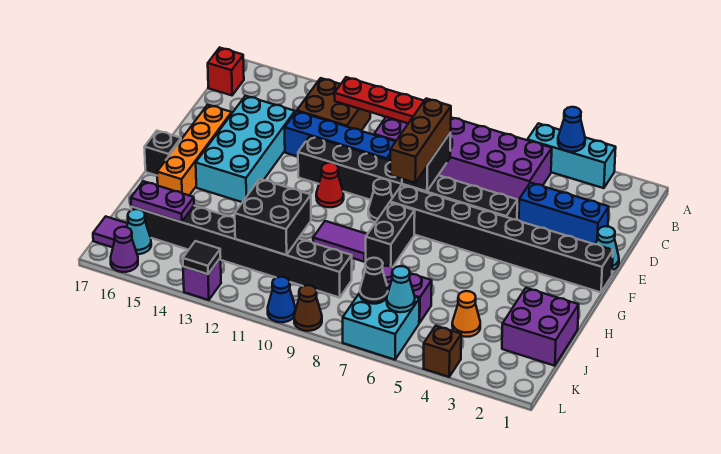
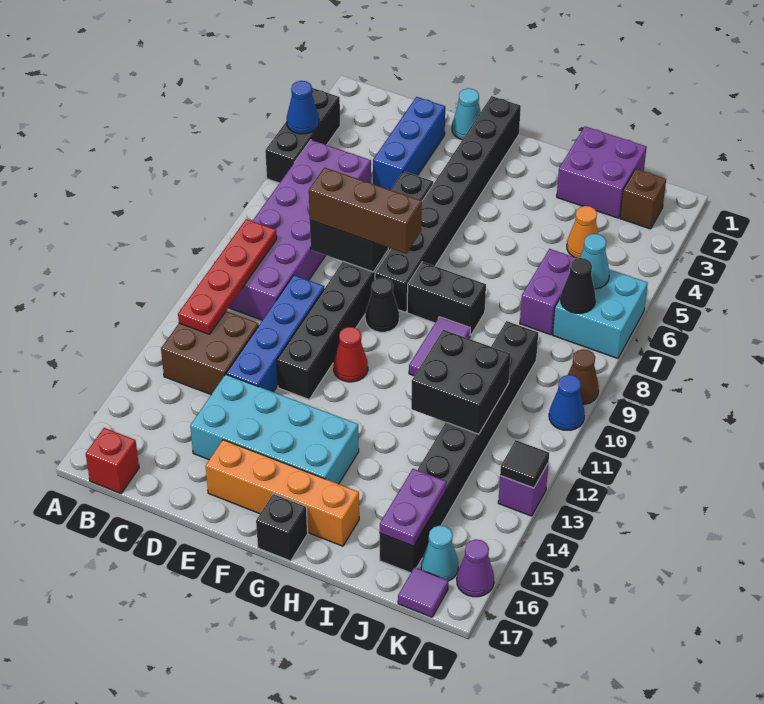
cyan brick A3:A5 level 1 -> black brick A3:A5 level 1
brown brick L4 level 1 -> brown brick K2 level 1

